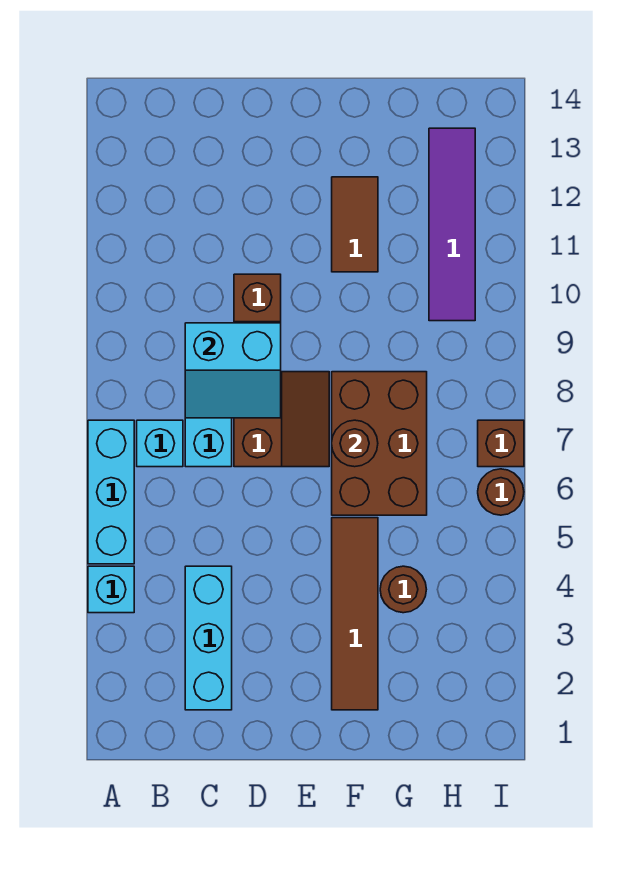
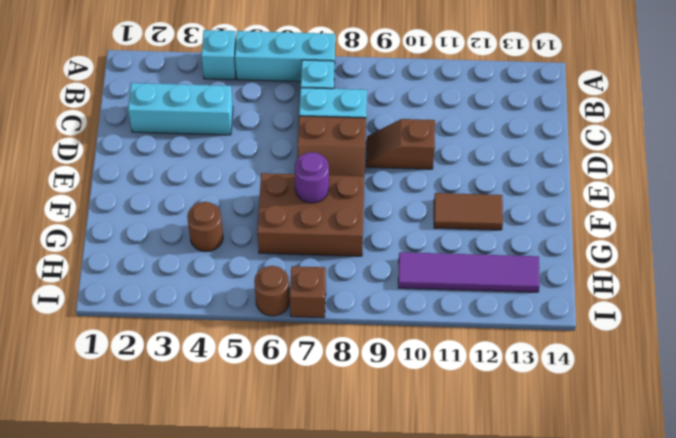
cyan slope C8:D9 level 2 top 9 -> none
brown tile F2:F5 level 1 -> none
brown round brick F7 level 2 -> purple round brick F7 level 2

